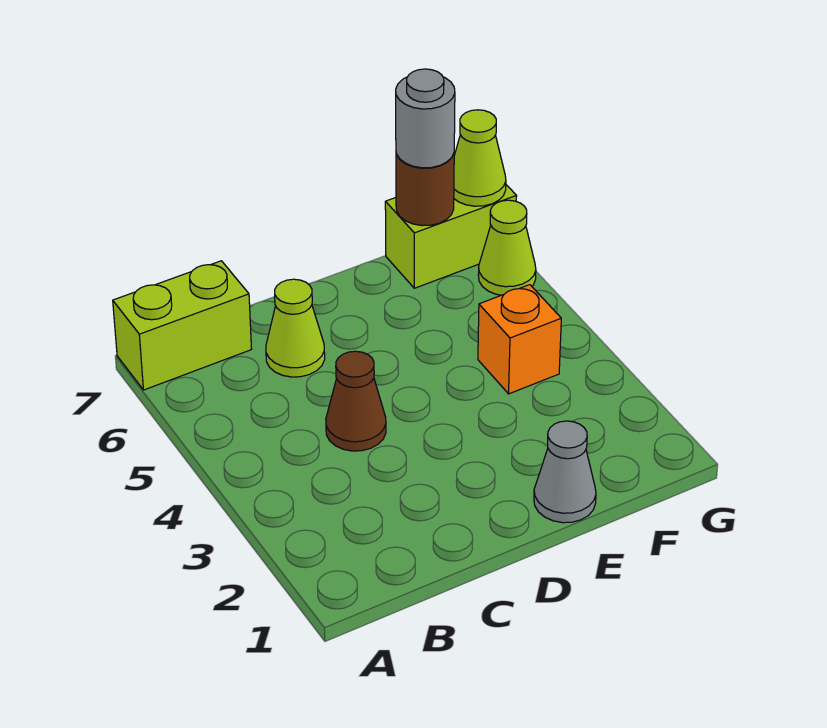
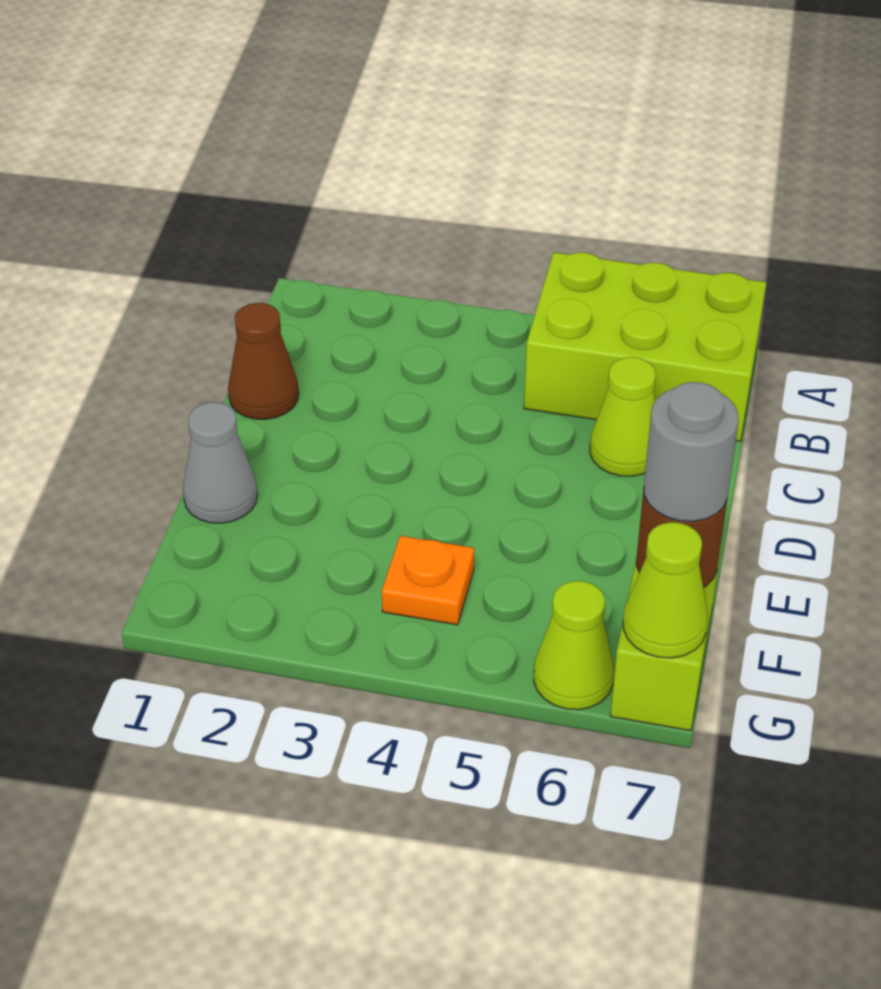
lime brick A7:B7 level 1 -> lime brick A5:B7 level 1
brown cone C4 level 1 -> brown cone C1 level 1
orange brick F4 level 1 -> orange plate F4 level 1

